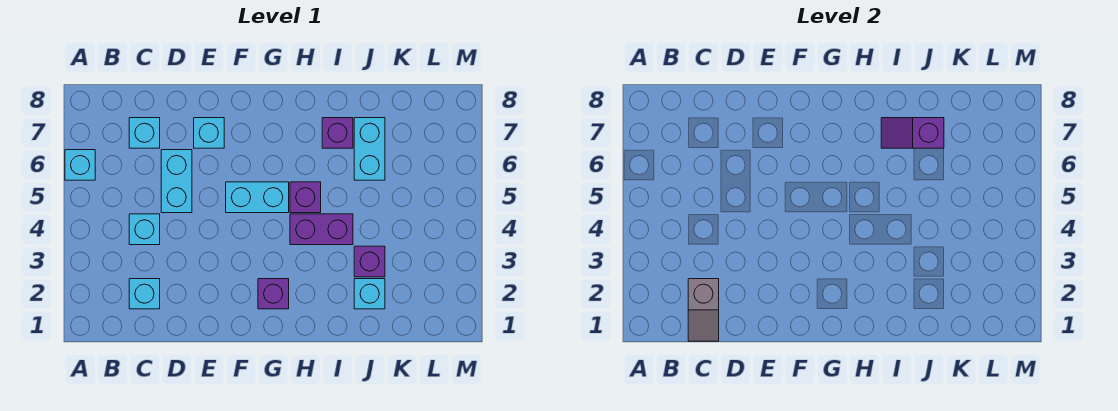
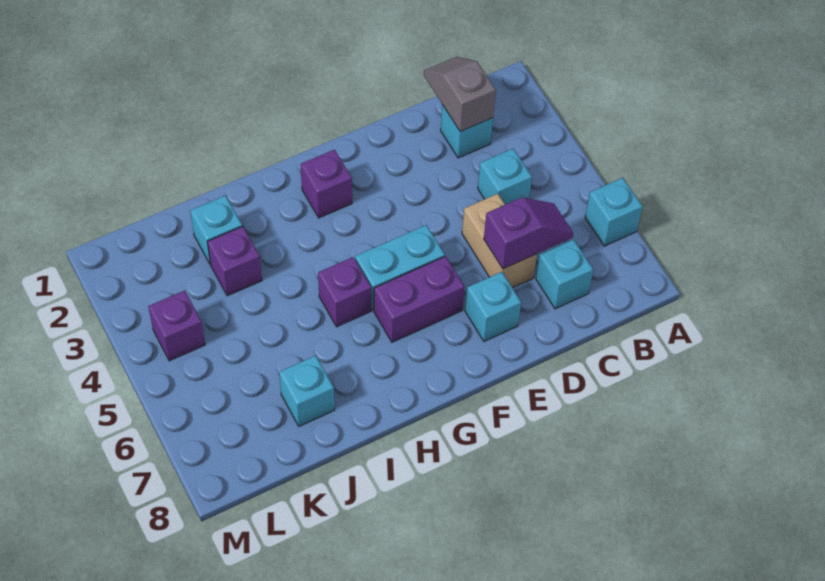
cyan brick D5:D6 level 1 -> tan brick D5:D6 level 1
purple brick H4:I4 level 1 -> purple brick F6:G6 level 1
purple brick I7 level 1 -> purple brick L4 level 1
purple slope I7:J7 level 2 top J -> purple slope C6:D6 level 2 top D
cyan brick J6:J7 level 1 -> cyan brick J7 level 1

